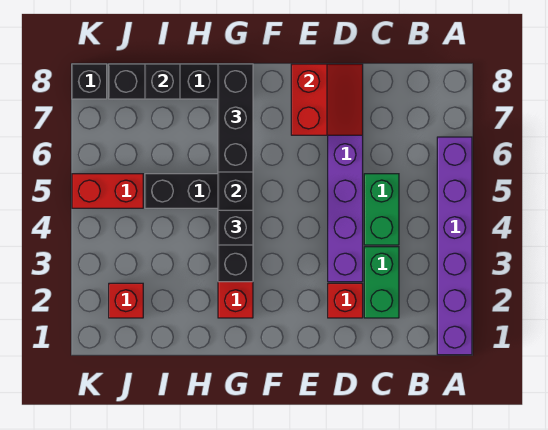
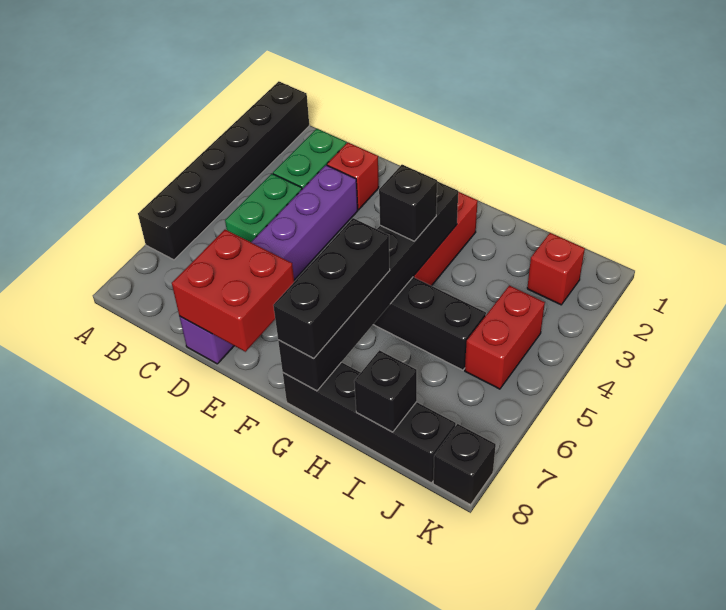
purple brick A1:A6 level 1 -> black brick A1:A6 level 1
red slope D7:E8 level 2 top E -> red brick D7:E8 level 2
red brick J5:K5 level 1 -> red brick J4:J5 level 1

